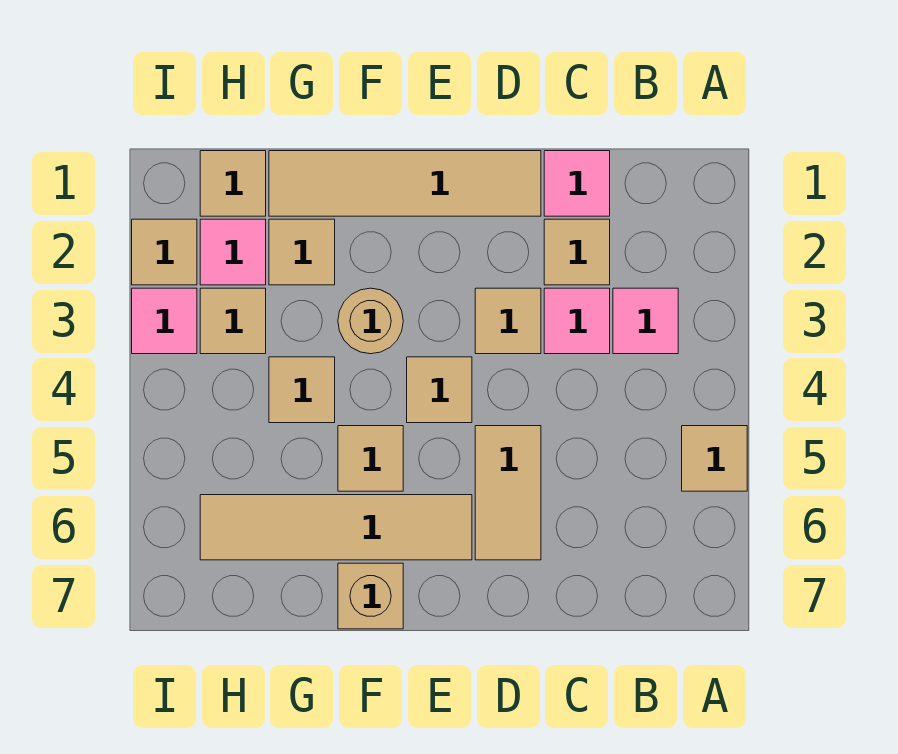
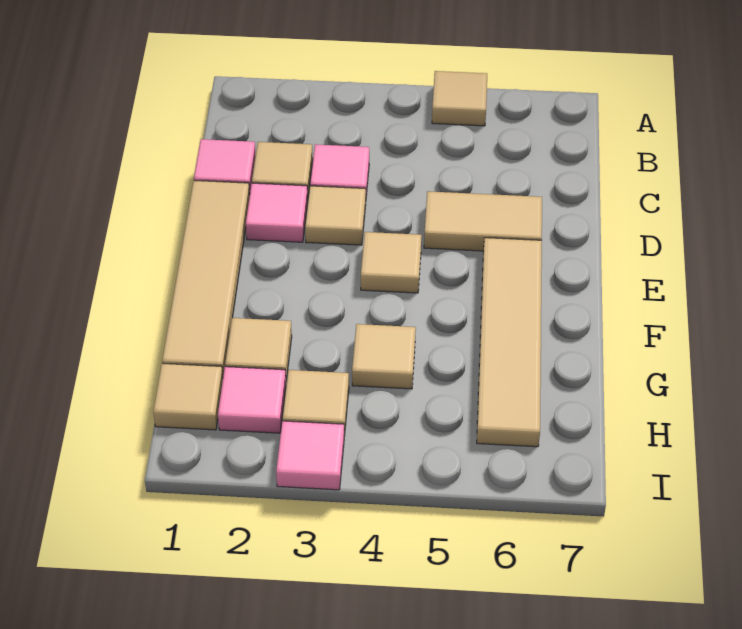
pink tile B3 level 1 -> pink tile D2 level 1
tan round brick F3 level 1 -> none
tan tile F5 level 1 -> none
tan brick F7 level 1 -> none
tan tile I2 level 1 -> none

